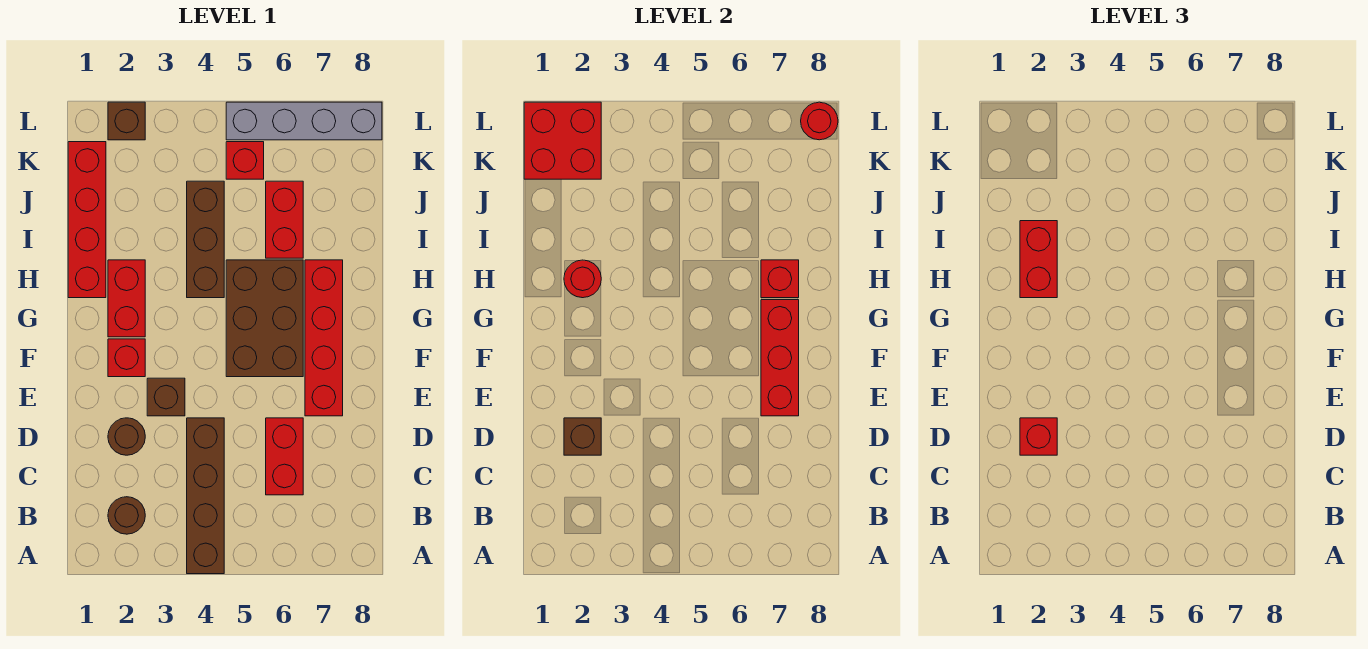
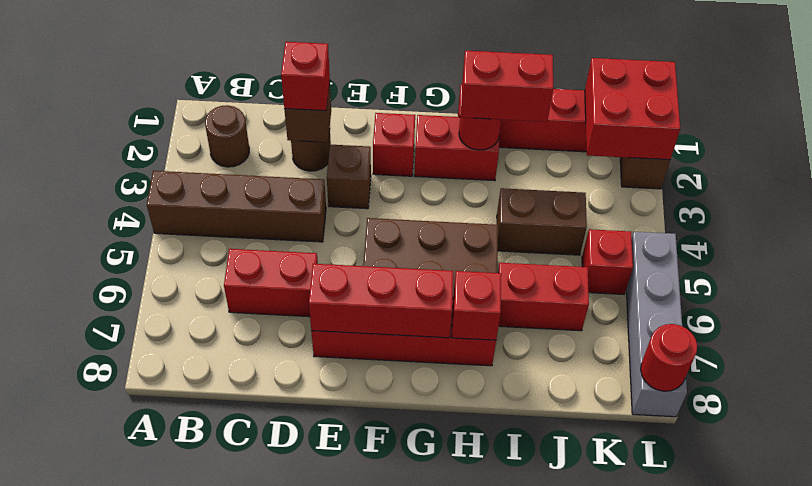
brown brick H4:J4 level 1 -> brown brick I4:J4 level 1

